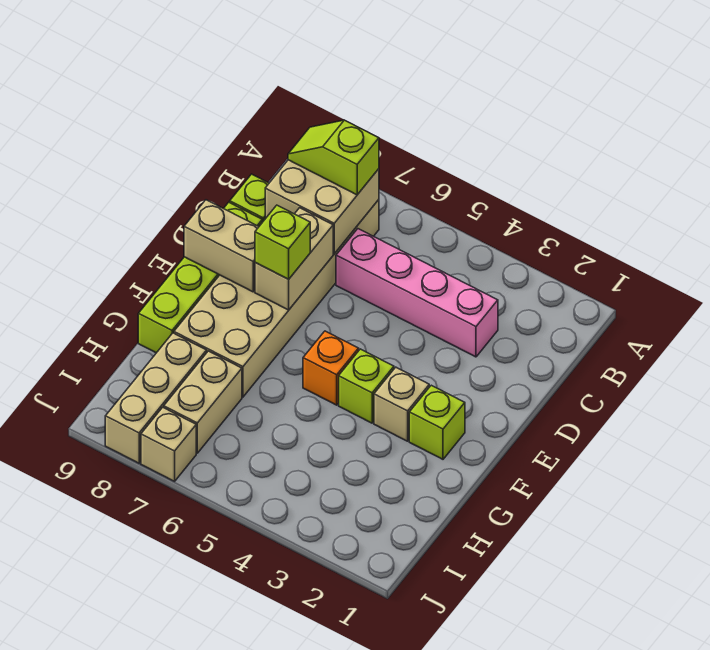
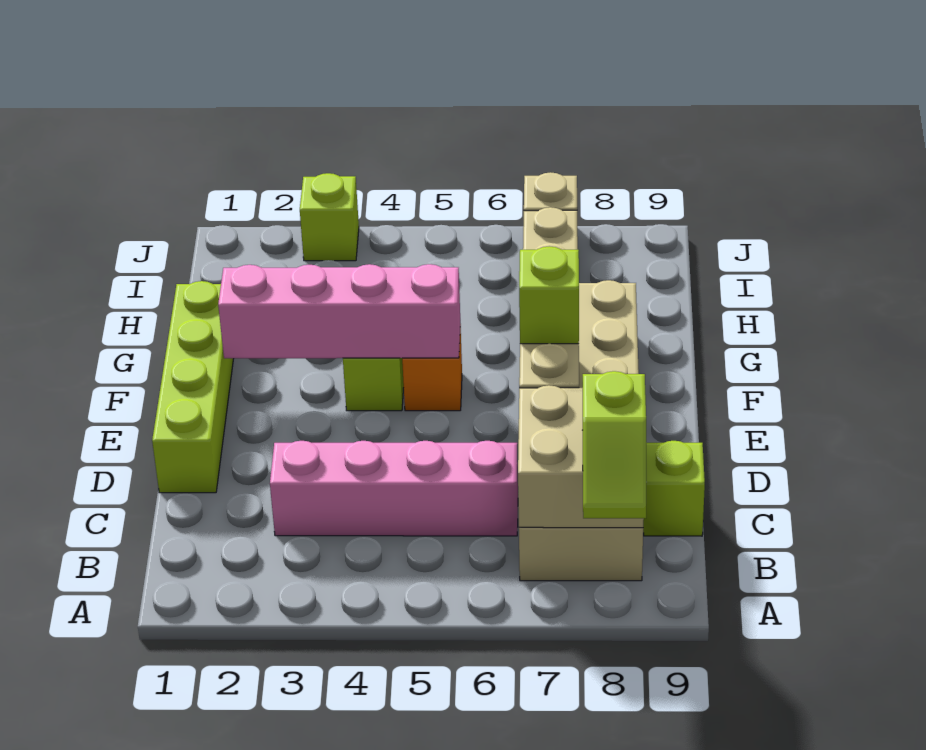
lime slope B7:B8 level 3 top 7 -> lime slope A8:B8 level 3 top B
lime brick D9:G9 level 1 -> lime brick D1:G1 level 1
tan brick E8:E9 level 2 -> none
lime brick F2 level 1 -> lime brick J3 level 1
none -> pink brick F2:F5 level 2
tan brick F3 level 1 -> none
tan brick H8:J8 level 1 -> none

